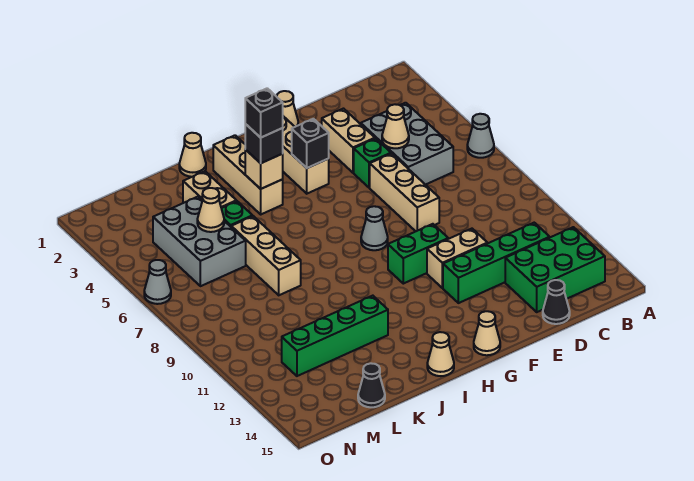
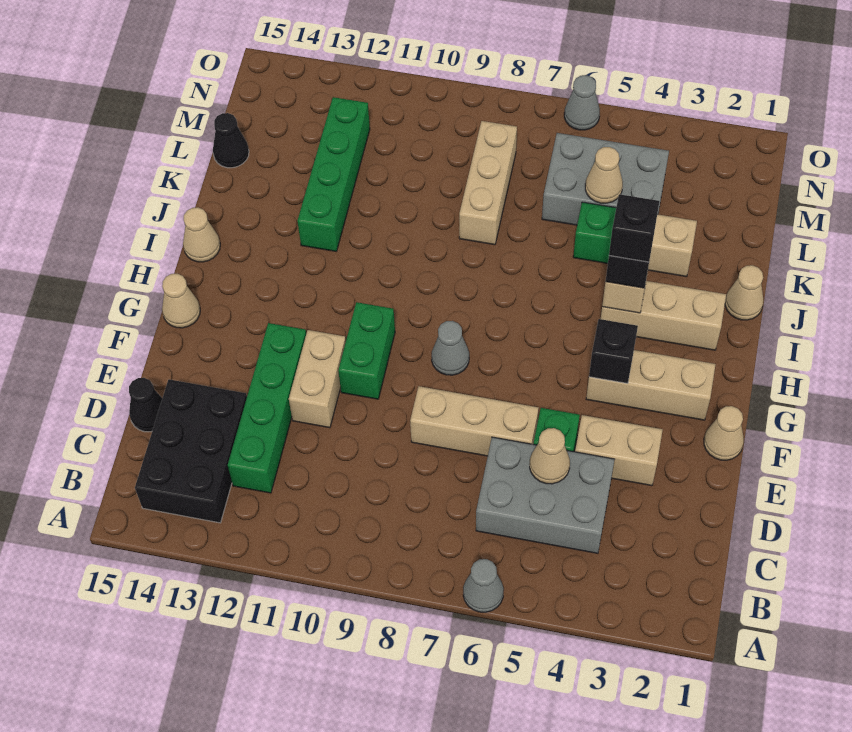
green brick B13:D14 level 1 -> black brick B13:D14 level 1
tan brick K6:K8 level 1 -> tan brick K8:M8 level 1

